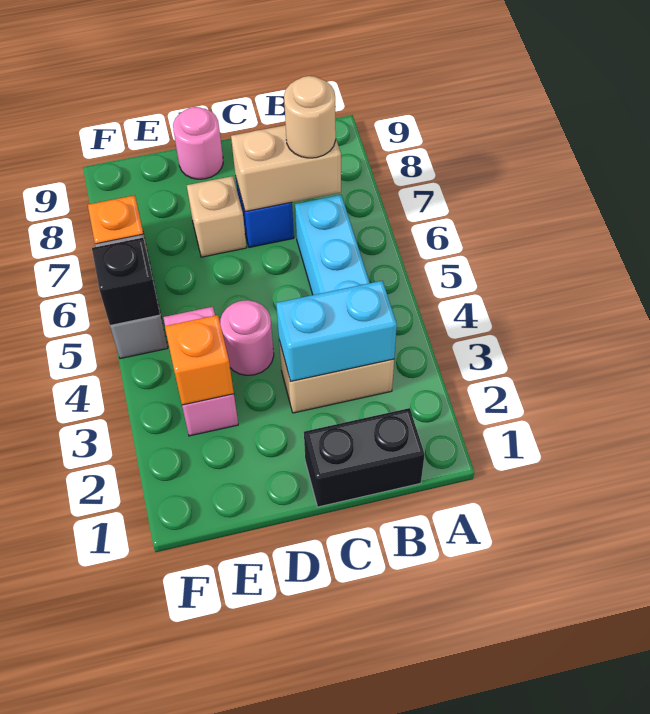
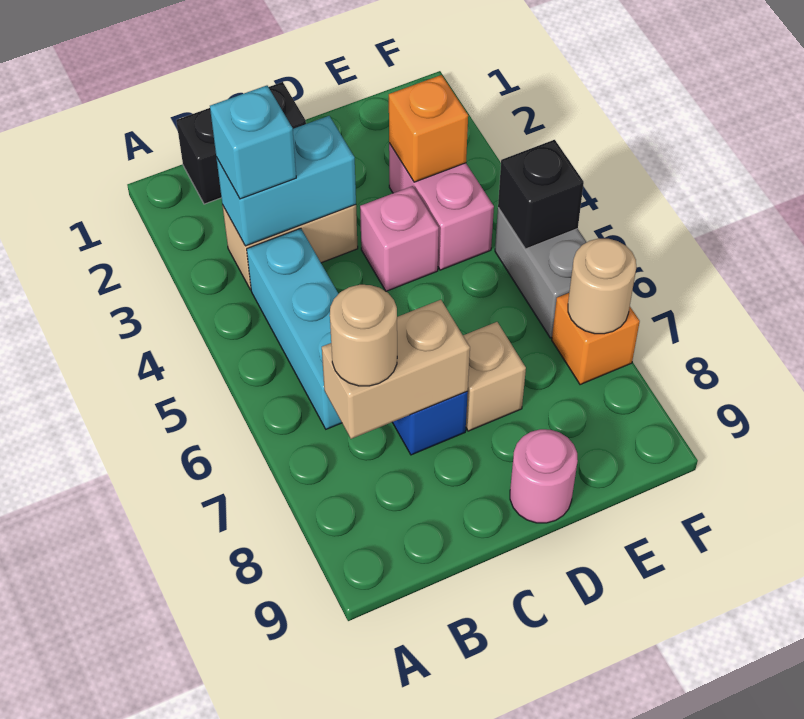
none -> cyan brick B3 level 3
pink round brick D4 level 1 -> pink brick D4 level 1
none -> tan round brick F7 level 2

